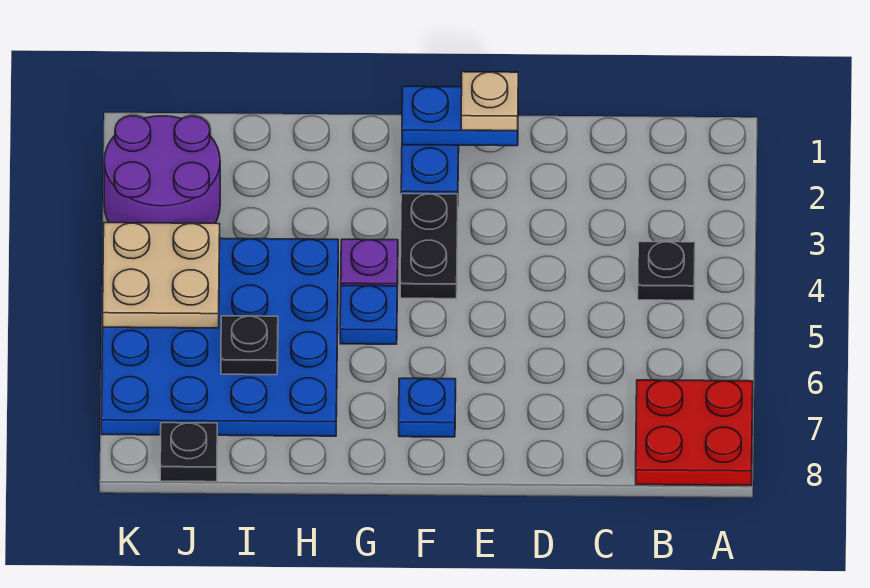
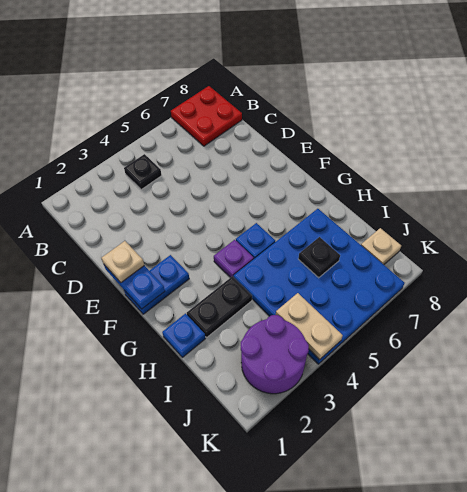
black plate F3:F4 level 1 -> black plate H2:H3 level 1
blue plate F7 level 1 -> blue plate H1 level 1
tan plate J4:K5 level 2 -> tan plate J4:K4 level 2
black plate J8 level 1 -> tan plate J8 level 1

